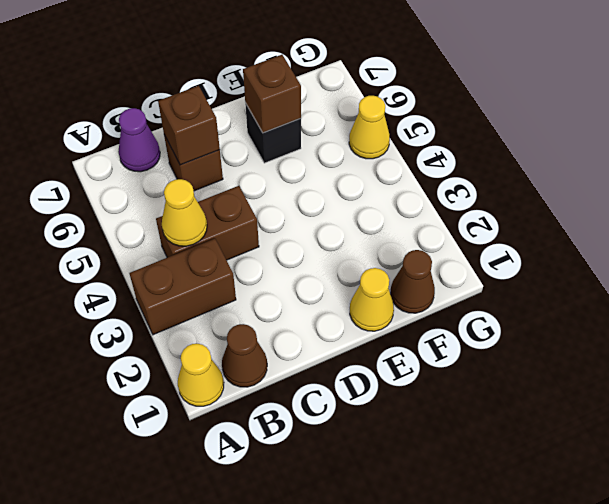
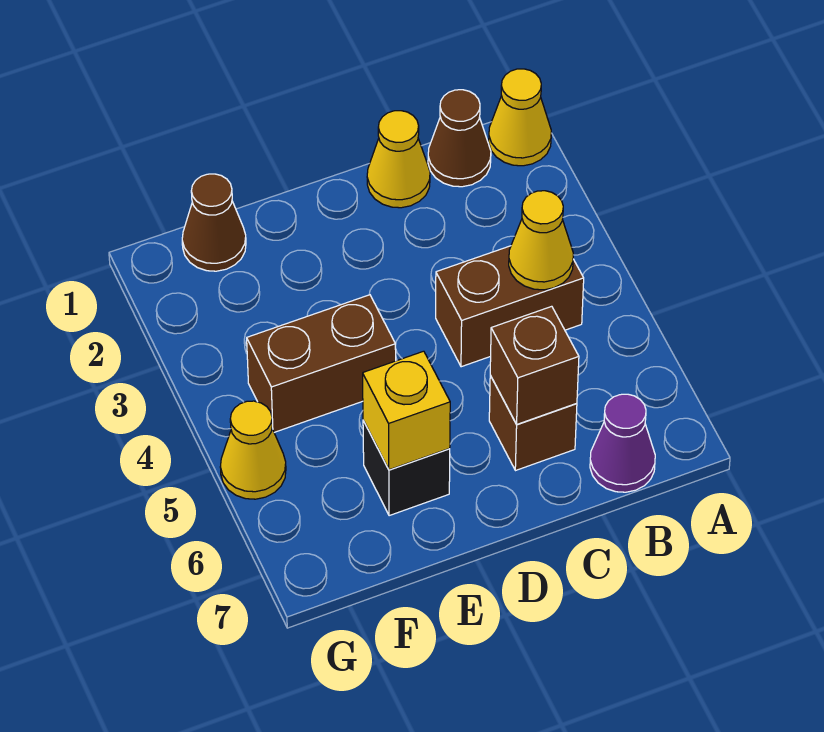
brown brick A3:B3 level 1 -> brown brick E4:F4 level 1
yellow cone E1 level 1 -> yellow cone C1 level 1
brown brick E6 level 2 -> yellow brick E6 level 2

